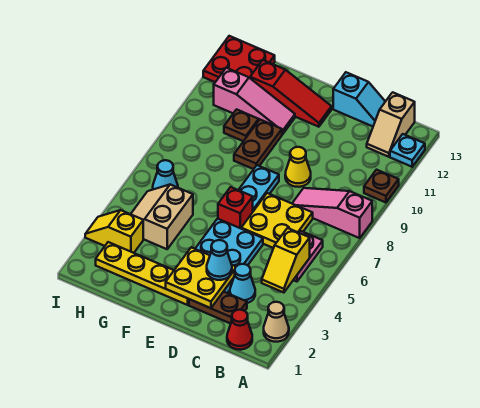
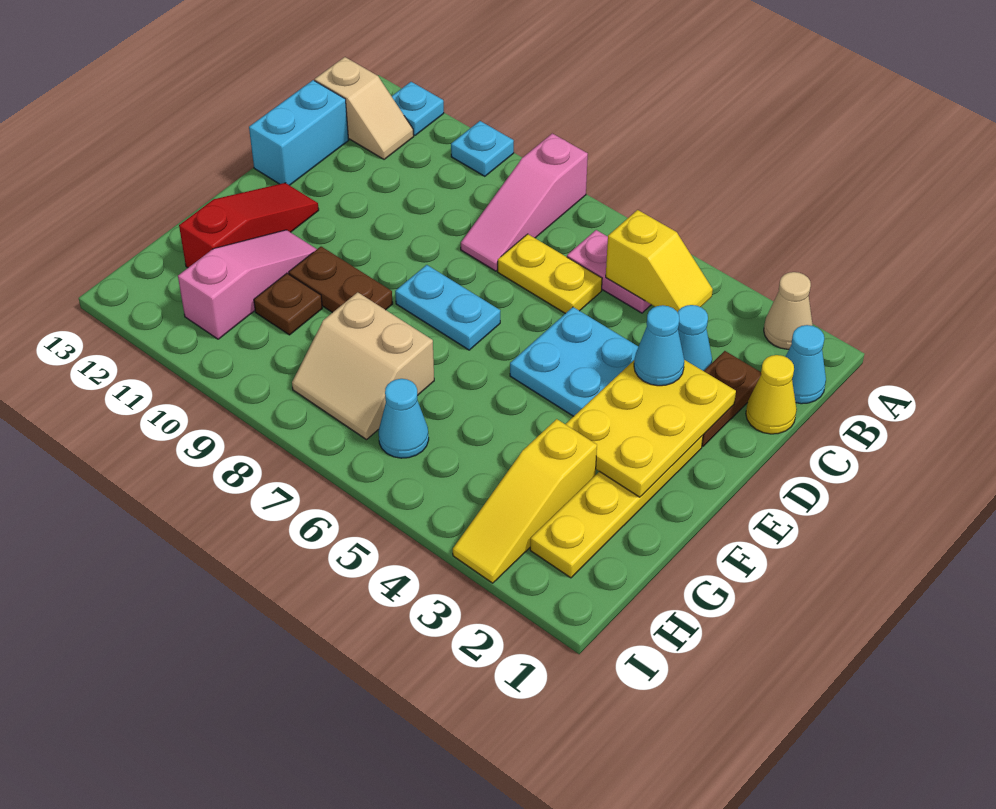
brown plate A10 level 1 -> cyan plate A10 level 1
red cone B1 level 1 -> cyan cone B1 level 1
yellow plate C6:D7 level 1 -> yellow plate C6:C7 level 1
cyan slope C13:D13 level 1 top D -> cyan brick C13:D13 level 1
yellow plate D2:E3 level 2 -> yellow plate D2:F3 level 2
yellow cone D9 level 1 -> yellow cone C1 level 1
red brick E6 level 1 -> none
tan slope G4:H5 level 1 top G -> tan slope G7:H8 level 1 top G
yellow slope H3:I3 level 1 top H -> yellow slope G3:I3 level 1 top G
red plate H12:I13 level 1 -> none

